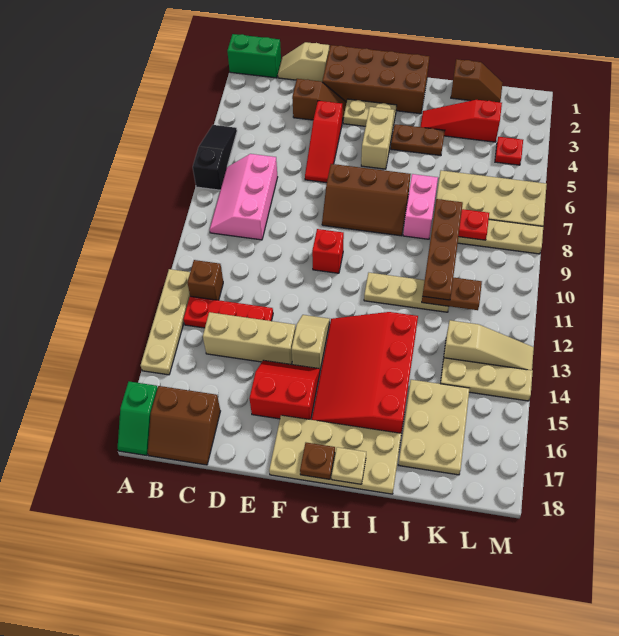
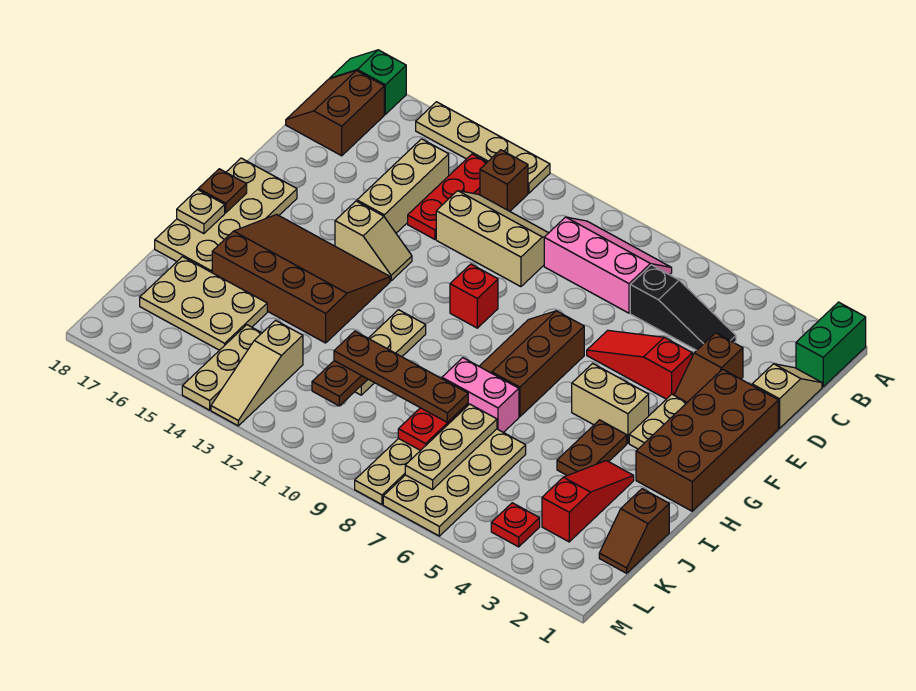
black slope A5:A7 level 1 top 7 -> black slope C4:C6 level 1 top 6
none -> tan slope C10:D12 level 1 top D
red slope E15:F16 level 1 top 16 -> none
red slope G13:I16 level 1 top I -> brown slope G13:I16 level 1 top I
none -> tan plate J7:L7 level 2

